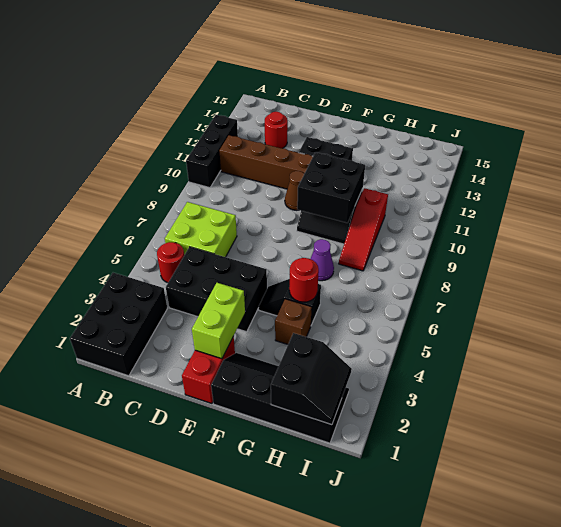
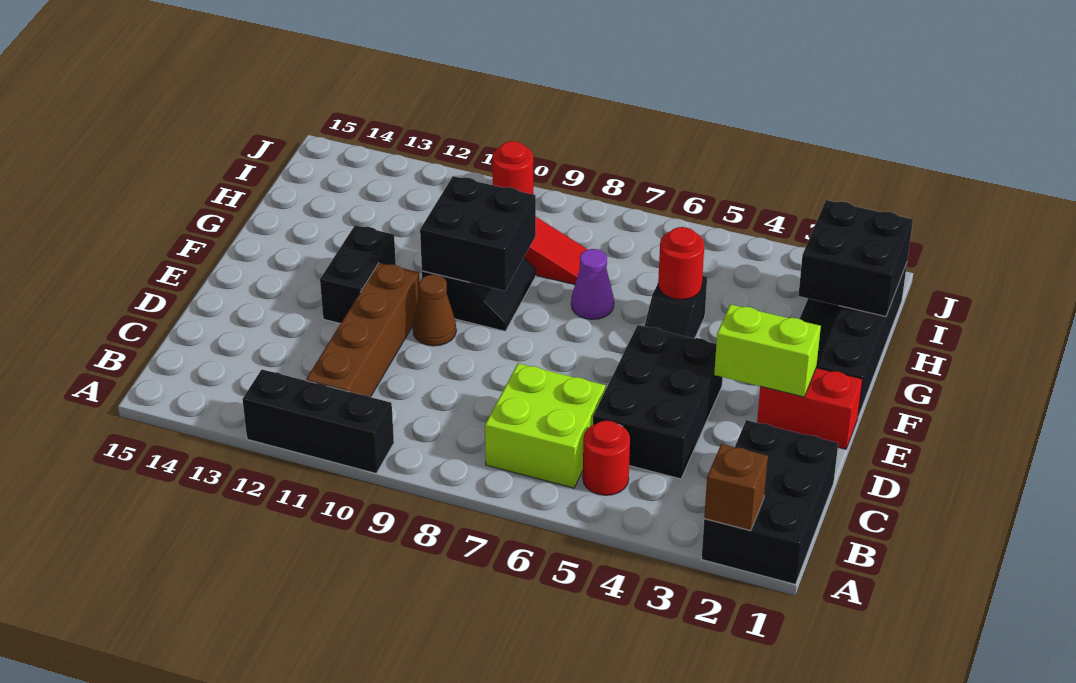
black brick A1:B3 level 1 -> black brick A1:C2 level 1
red round brick C13 level 1 -> red round brick J10 level 1
brown brick G4 level 1 -> brown brick A2 level 2
black slope H1:I2 level 2 top H -> black brick H1:I2 level 2

